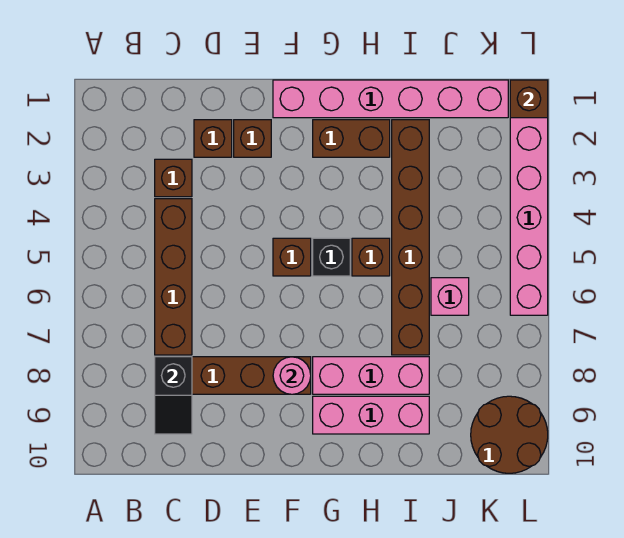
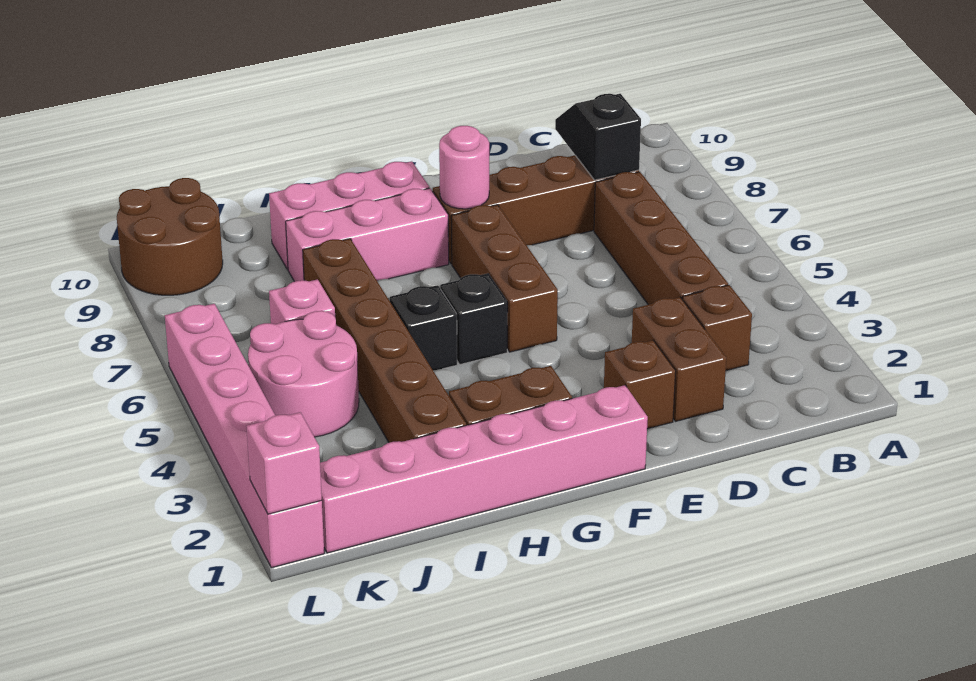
brown brick D2 level 1 -> brown brick D2:D3 level 1
brown brick F5 level 1 -> brown brick F5:F7 level 1
brown brick H5 level 1 -> black brick H5 level 1
none -> pink round brick J4:K5 level 1
brown brick L1 level 2 -> pink brick L1 level 2

